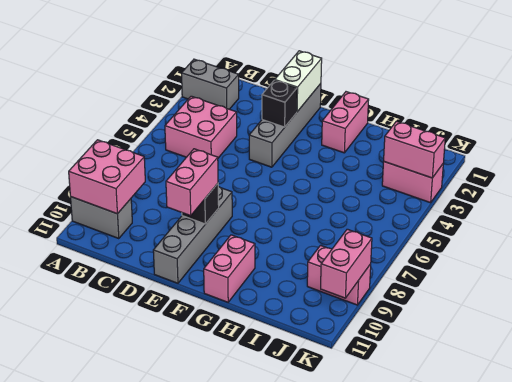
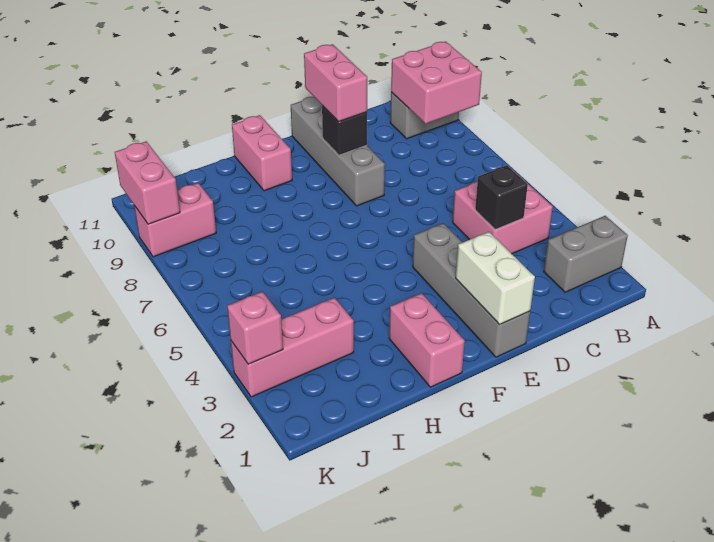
black brick E3 level 2 -> black brick C4 level 2
pink brick J3:K3 level 1 -> pink brick I3:K3 level 1
pink brick J3:K3 level 2 -> pink brick K3 level 2

